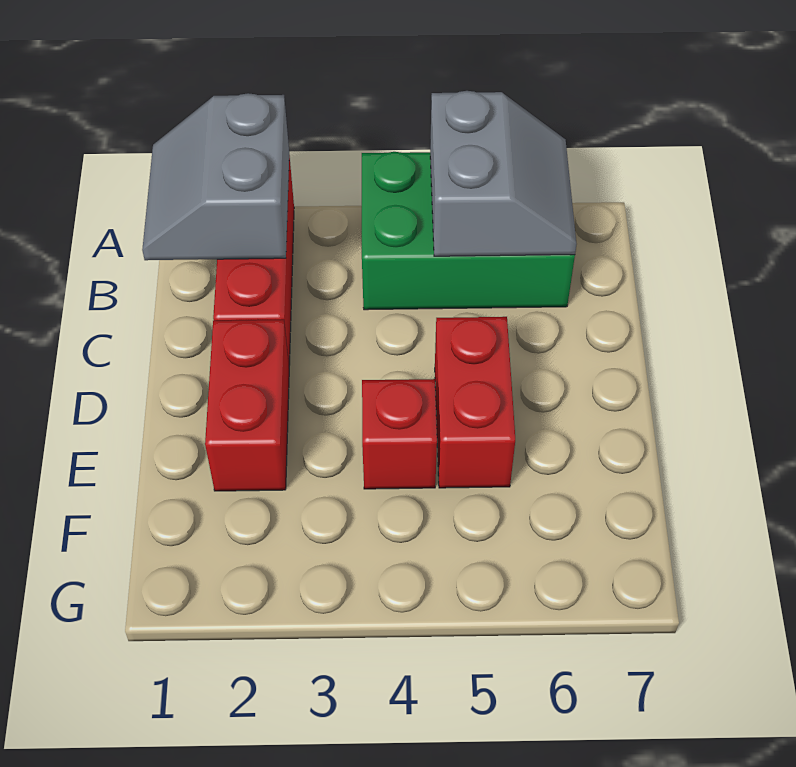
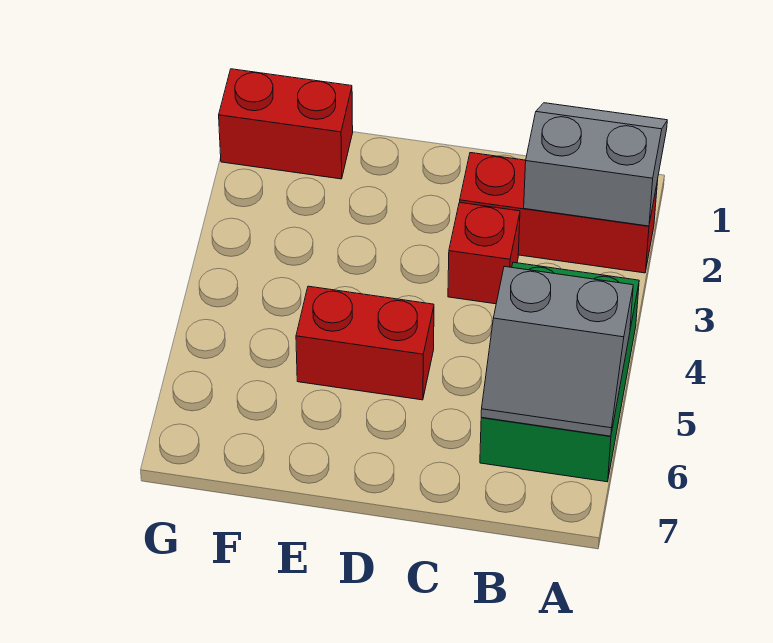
red brick D2:E2 level 1 -> red brick F1:G1 level 1
red brick E4 level 1 -> red brick C3 level 1

